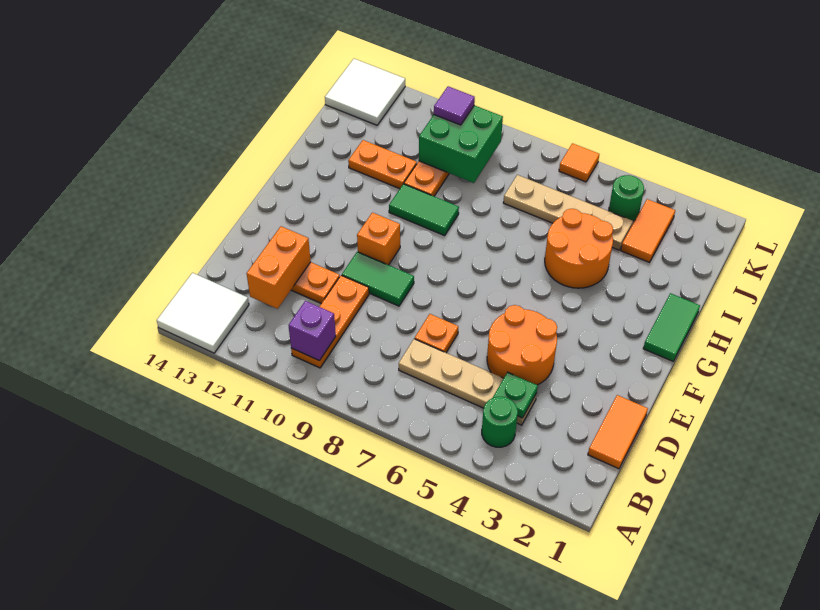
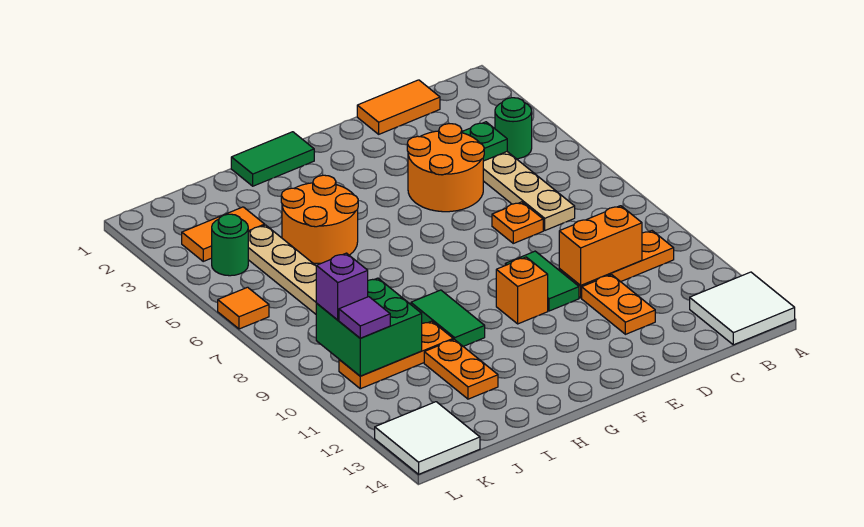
purple brick B10 level 2 -> purple brick K9 level 3
orange brick C12:D12 level 2 -> orange brick C10:D10 level 2

